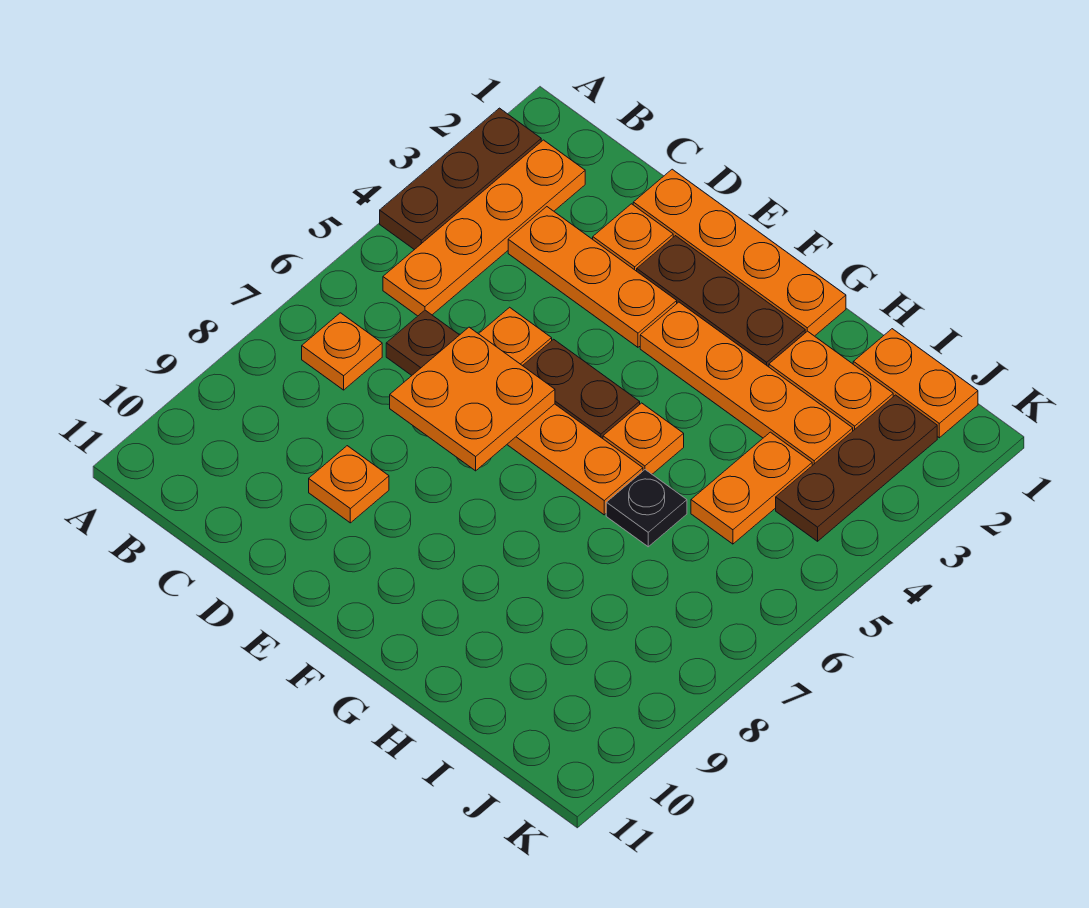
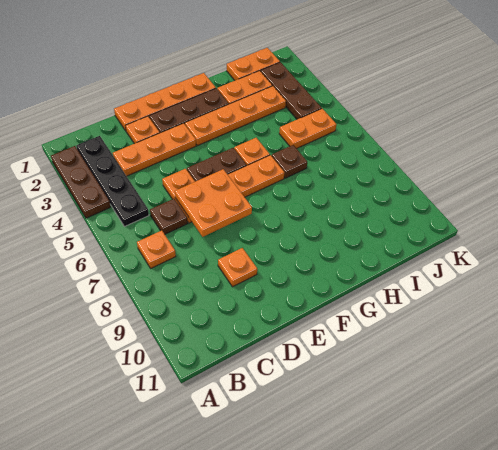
orange plate B2:B5 level 1 -> black plate B2:B5 level 1
black plate H6 level 1 -> brown plate H6 level 1
orange plate I4:I5 level 1 -> orange plate I5:J5 level 1

